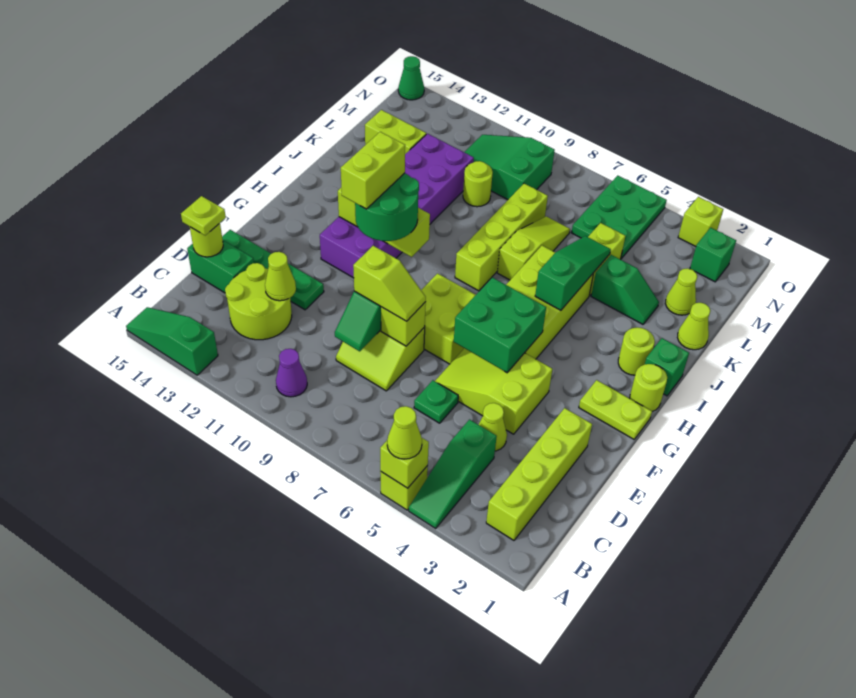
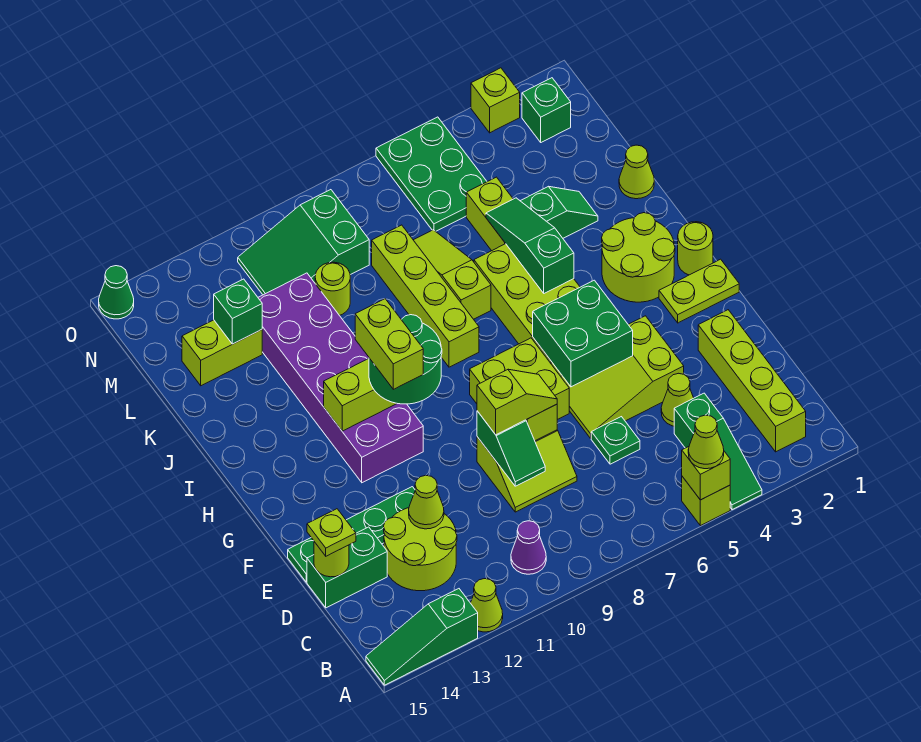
green brick I1 level 1 -> green brick L13 level 2
lime round brick I2 level 1 -> lime round brick H2:I3 level 1
lime cone L2 level 1 -> lime cone A12 level 1

